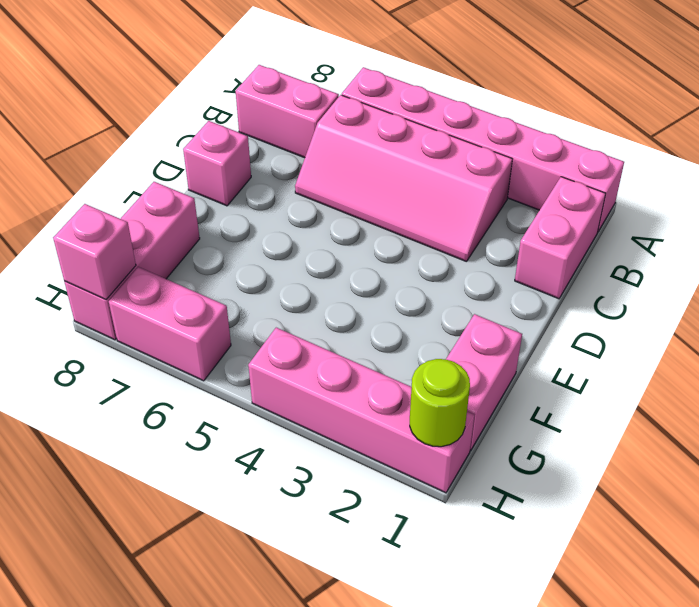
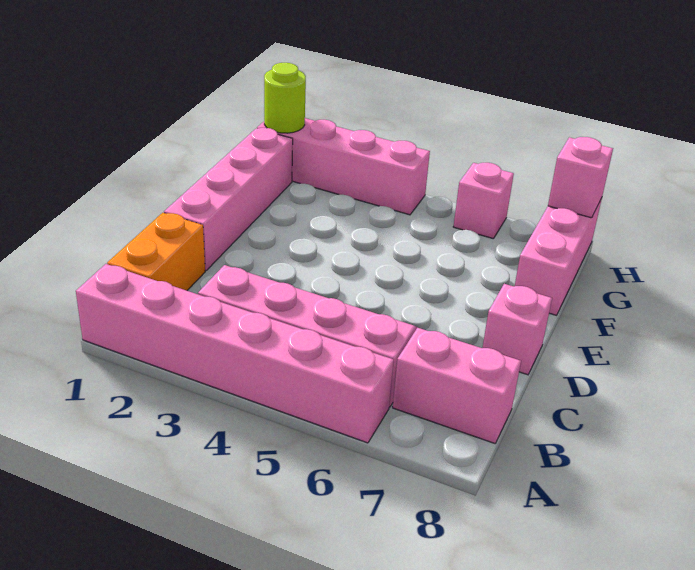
pink brick B1:C1 level 1 -> orange brick B1:C1 level 1
pink brick F1:G1 level 1 -> pink brick D1:G1 level 1
pink brick H6:H7 level 1 -> pink brick H6 level 1

